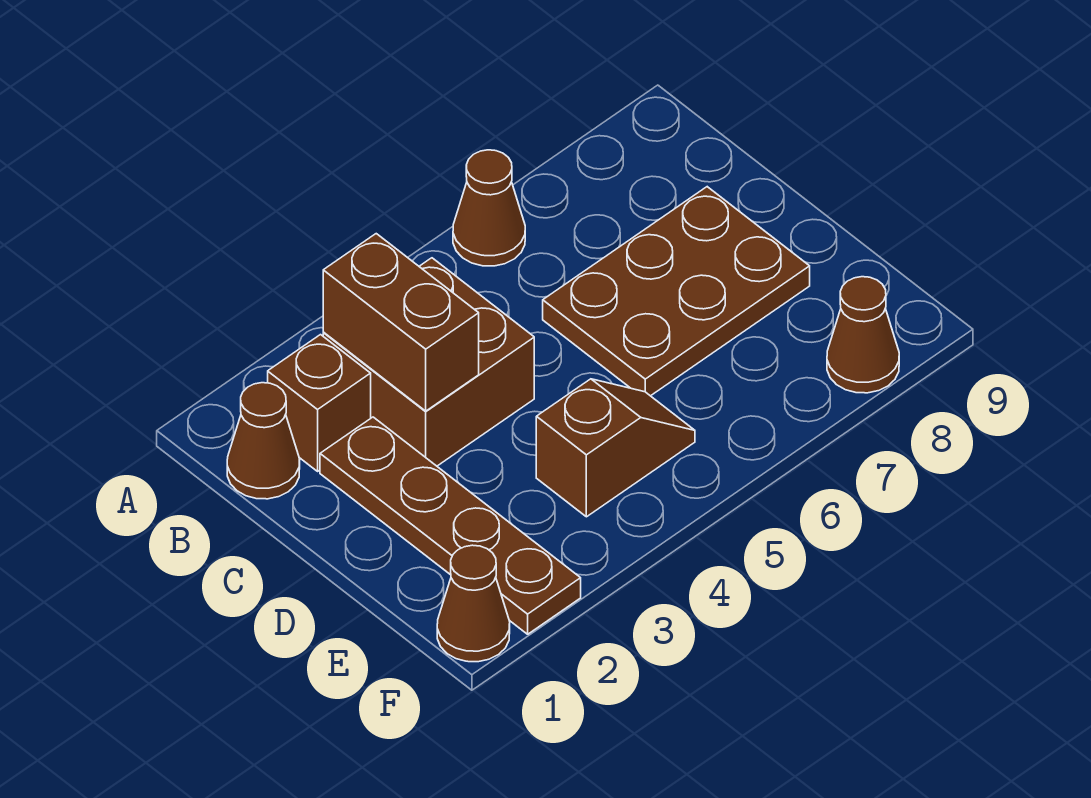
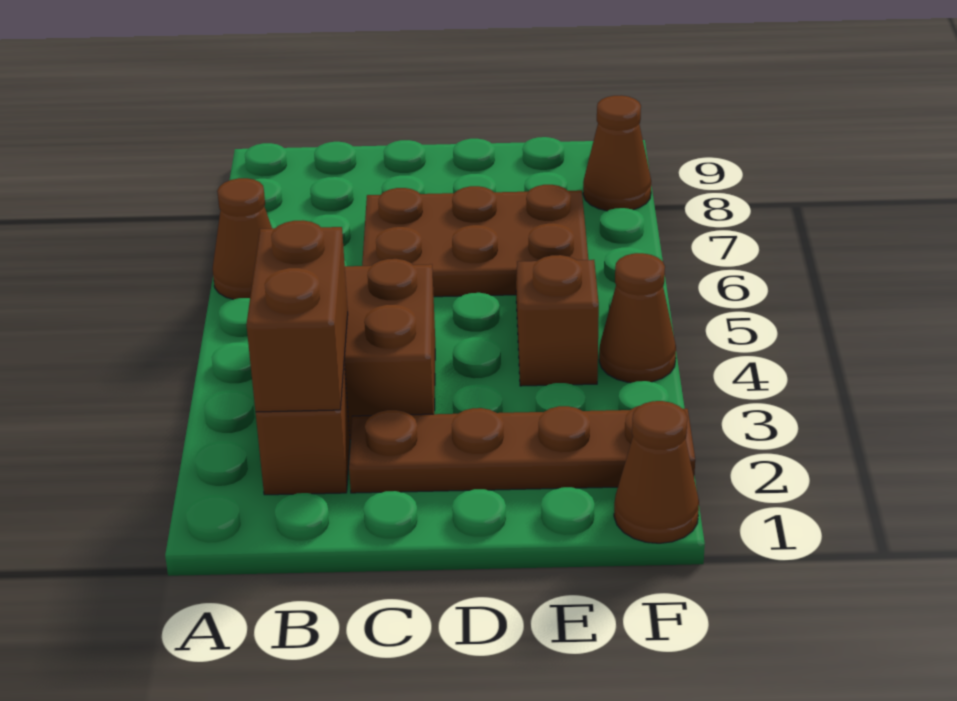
brown cone B1 level 1 -> brown cone F4 level 1
brown brick B3:C3 level 2 -> brown brick B2:B3 level 2
brown plate C6:D8 level 1 -> brown plate C6:E7 level 1

